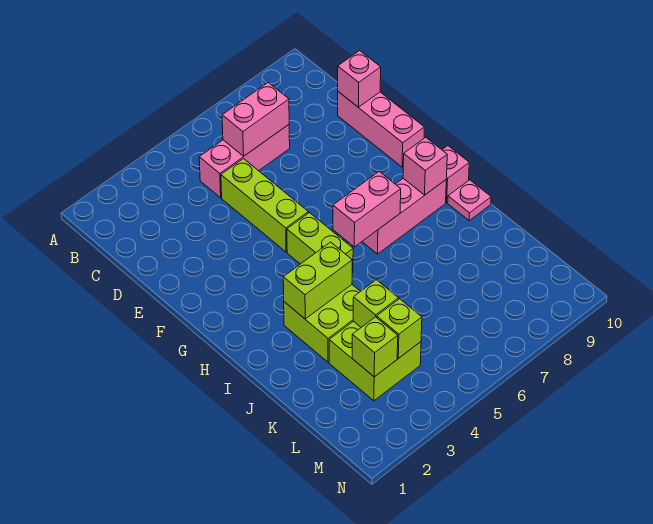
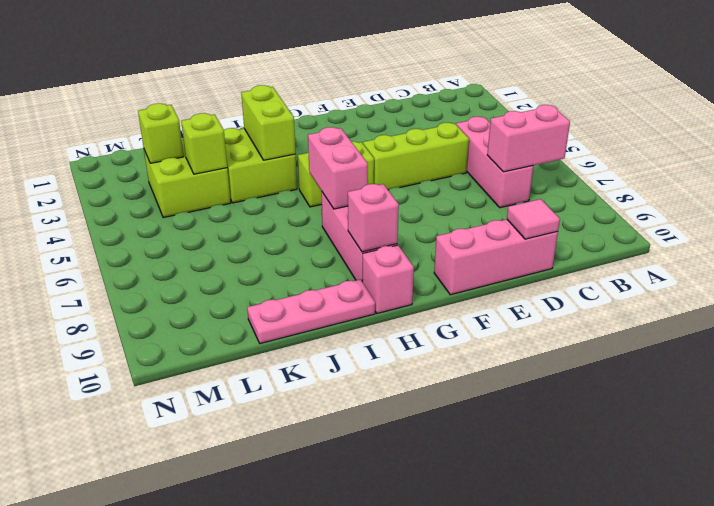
pink brick C6:C7 level 2 -> pink brick B7:C7 level 2
pink brick D10 level 2 -> pink tile D10 level 2
pink plate I10 level 1 -> pink plate I10:K10 level 1
lime brick L4 level 2 -> none

